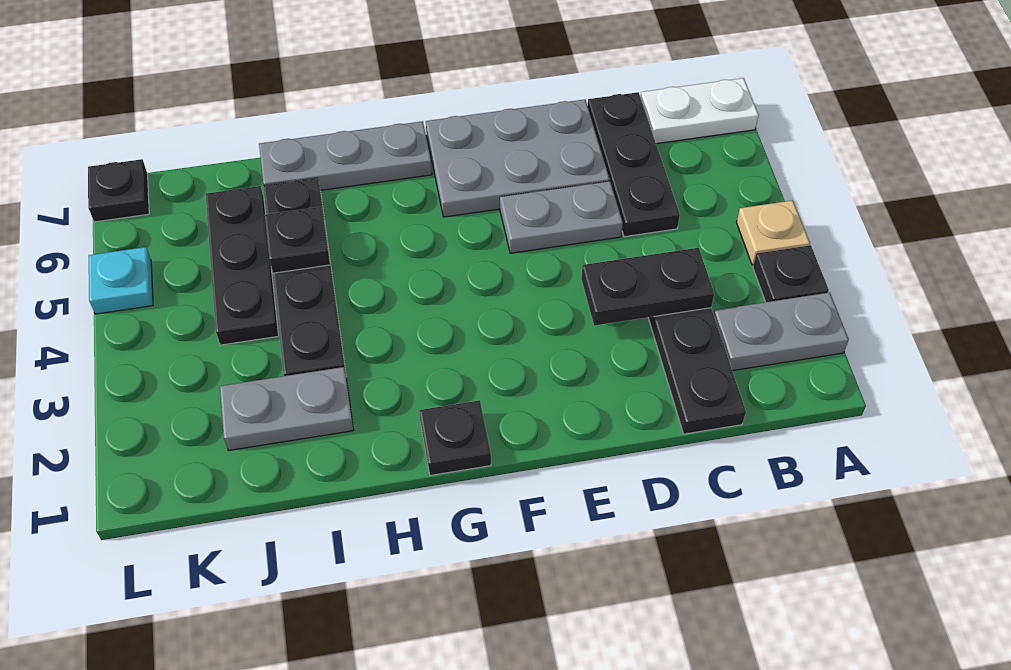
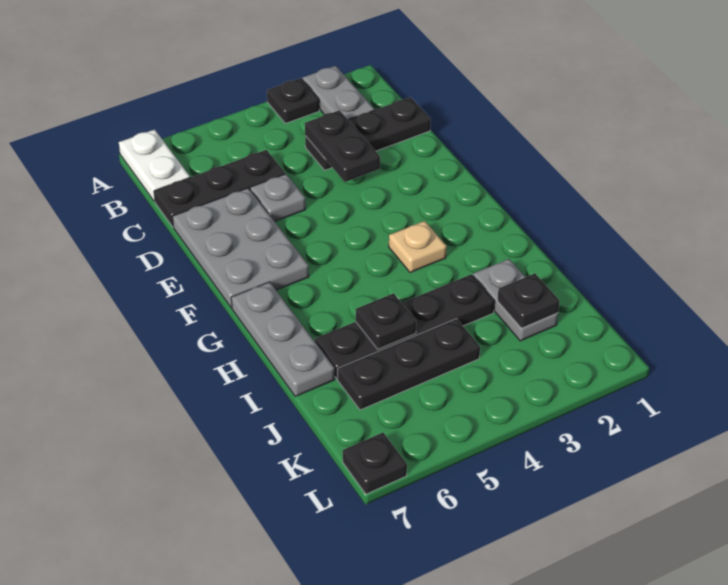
tan plate A4 level 1 -> tan plate G3 level 1
grey plate D5:E5 level 1 -> grey plate D5 level 1
black plate G1 level 1 -> black plate J2 level 2
cyan plate L5 level 1 -> none

